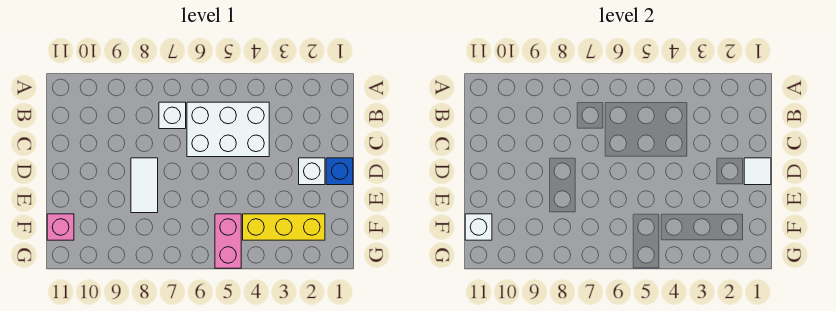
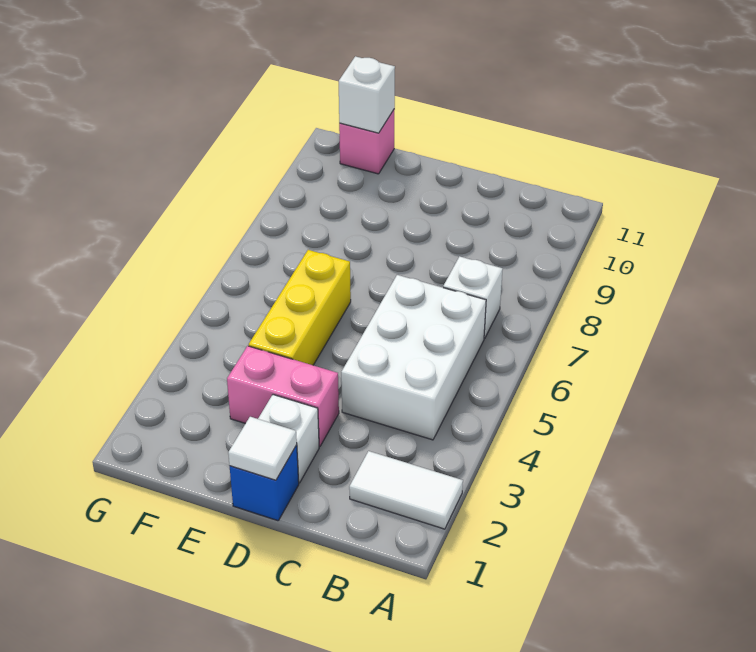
white tile D8:E8 level 1 -> white tile A2:B2 level 1
yellow brick F2:F4 level 1 -> yellow brick E4:E6 level 1
pink brick F5:G5 level 1 -> pink brick D3:E3 level 1

